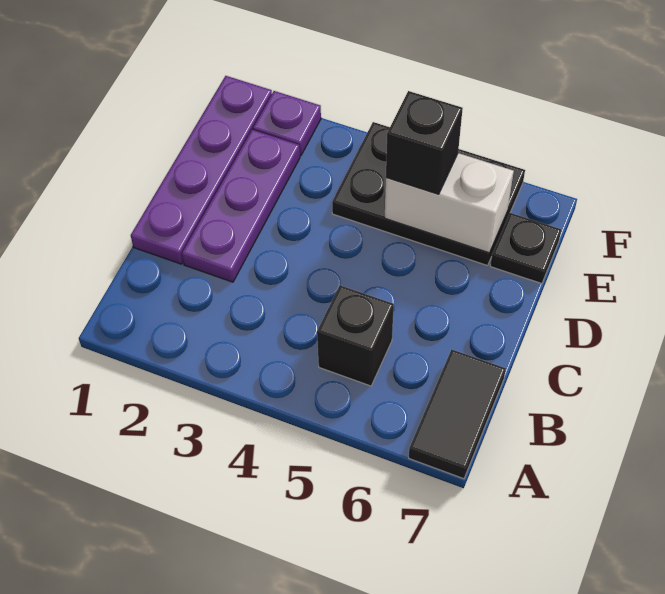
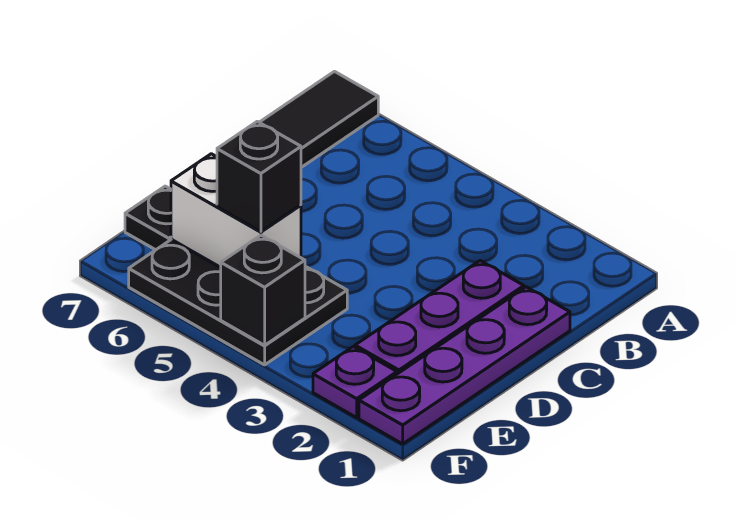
black brick B5 level 1 -> black brick F4 level 2

